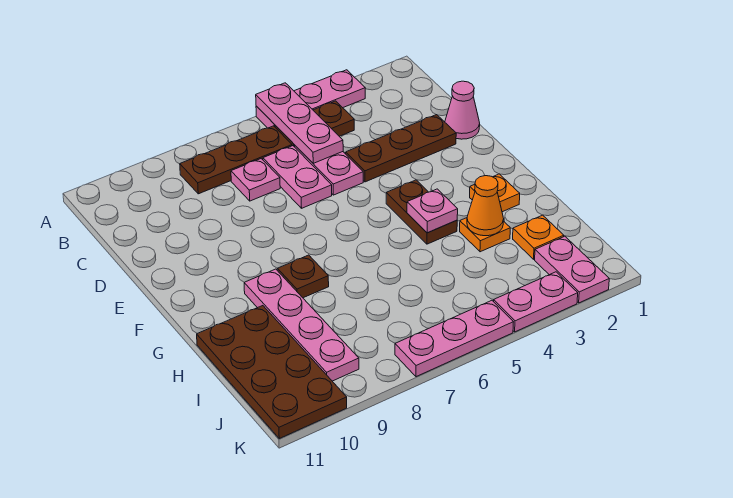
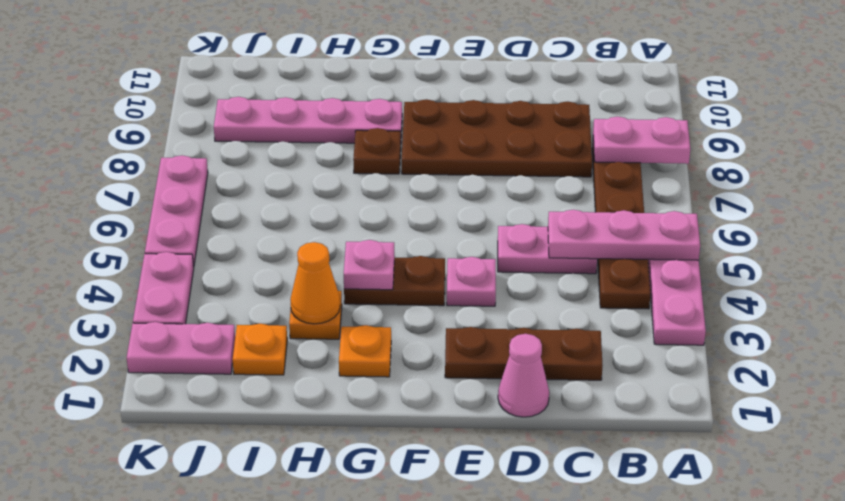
pink plate C6:D6 level 1 -> pink plate A8:B8 level 2
pink plate C7 level 1 -> pink plate E4 level 1
brown plate D2:D4 level 1 -> brown plate C2:E2 level 1
brown plate H10:K11 level 1 -> brown plate C8:F9 level 1

